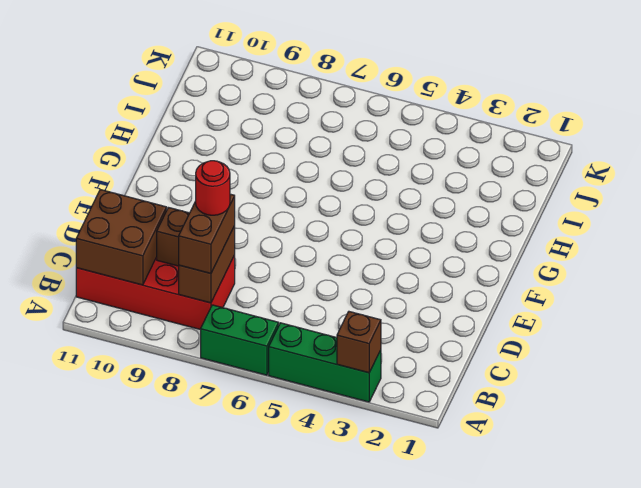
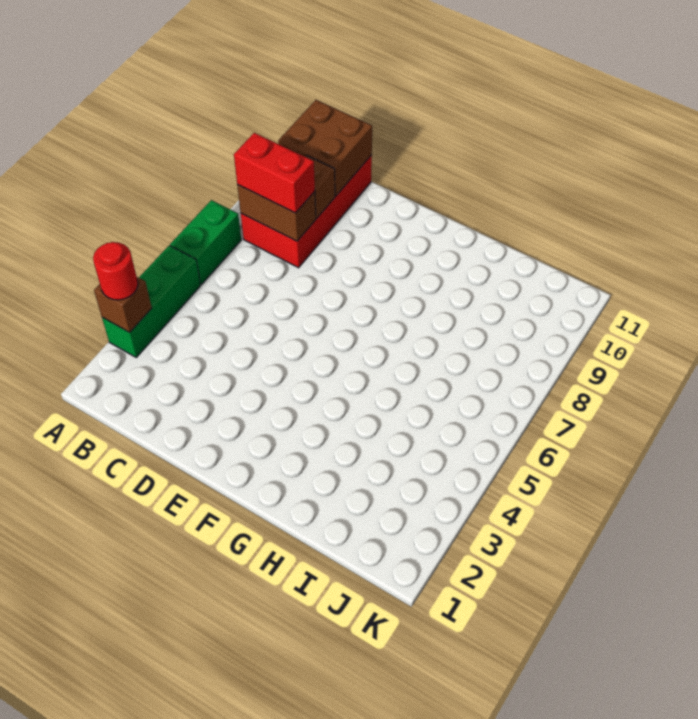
brown brick B8:C8 level 3 -> red brick B8:C8 level 3
red round brick C8 level 4 -> red round brick A3 level 3

